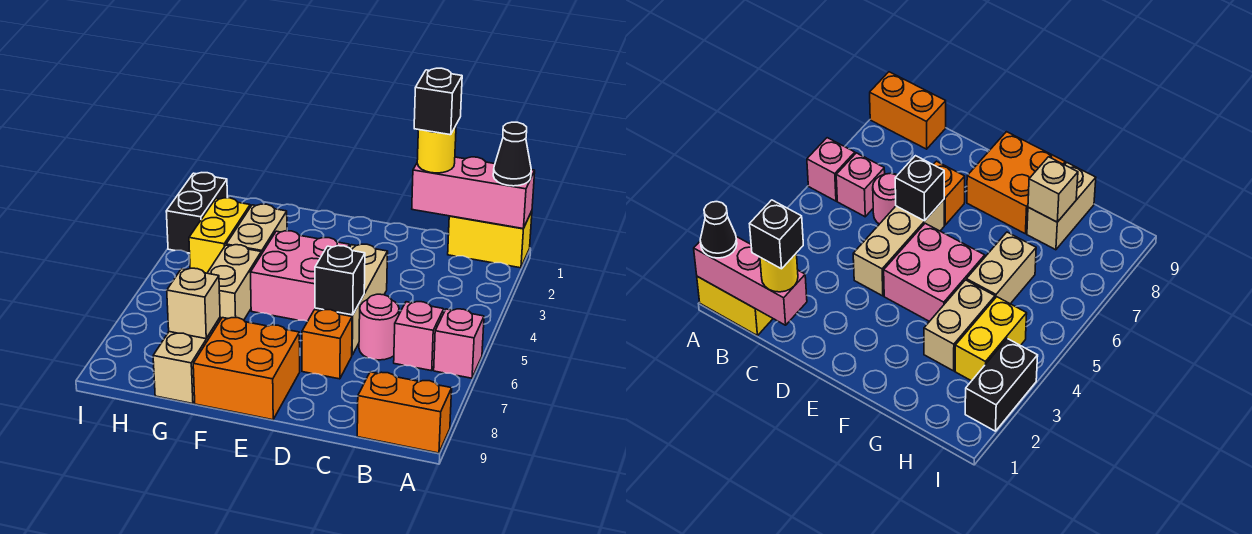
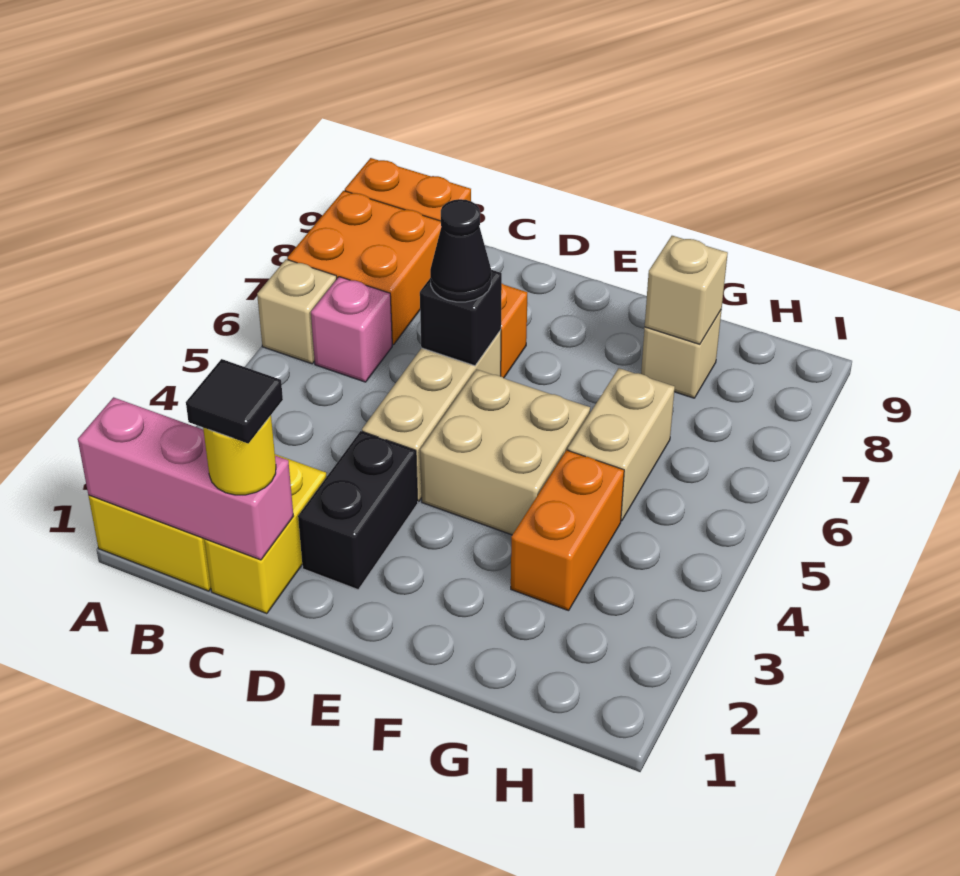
black cone A1 level 3 -> black cone D6 level 3
pink brick A6 level 1 -> tan brick A6 level 1
black brick C1 level 4 -> black tile C1 level 4
pink round brick C6 level 1 -> none
pink brick E4:F5 level 1 -> tan brick E4:F5 level 1
orange brick E8:F9 level 1 -> orange brick A7:B8 level 1
tan brick G3:G4 level 1 -> orange brick G3:G4 level 1
tan brick G8:G9 level 1 -> tan brick G8 level 1
yellow brick H3:H4 level 1 -> yellow brick C1:C2 level 1
black brick I2:I3 level 1 -> black brick D2:D3 level 1

